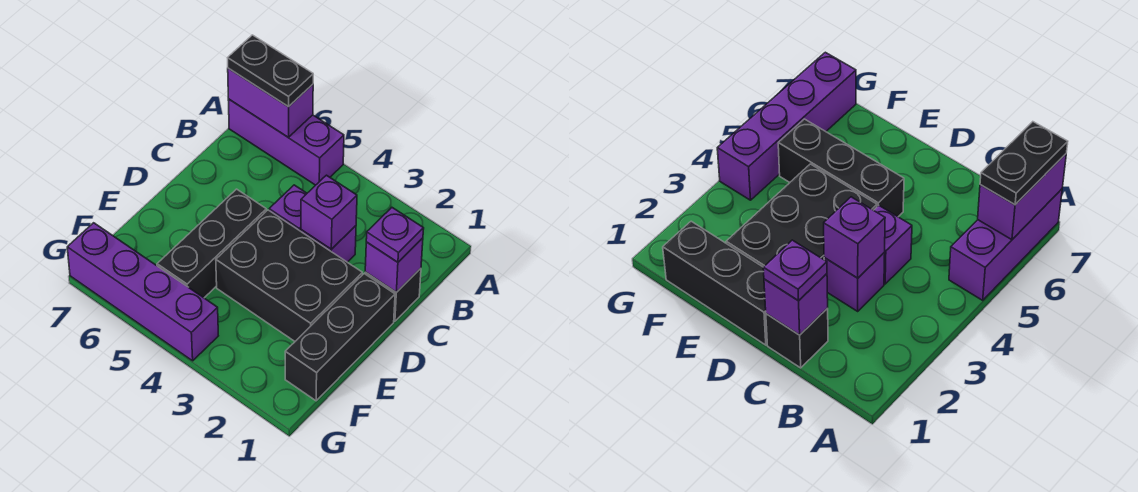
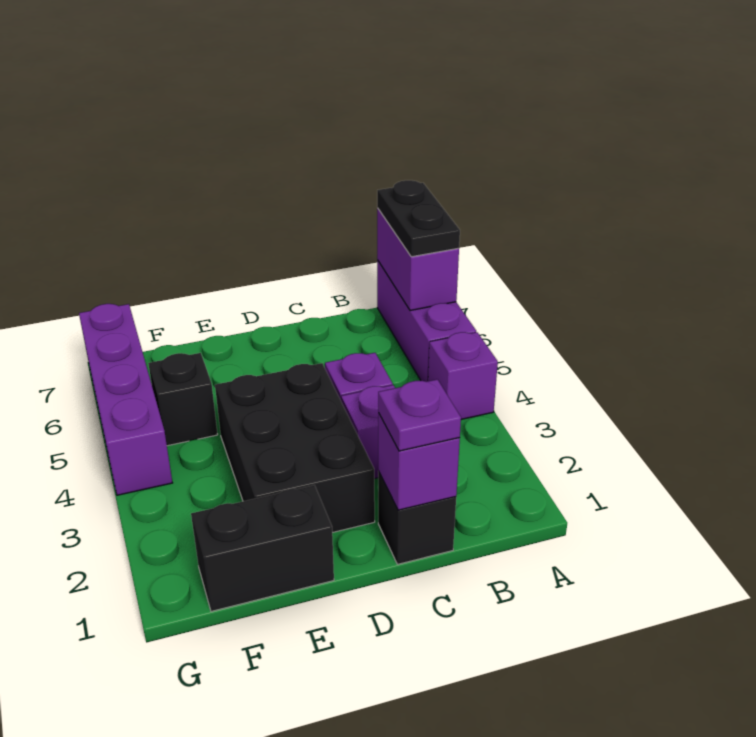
purple brick C3 level 2 -> purple brick A4 level 1
black brick D1:F1 level 1 -> black brick E1:F1 level 1
black brick D5:F5 level 1 -> black brick F5 level 1

